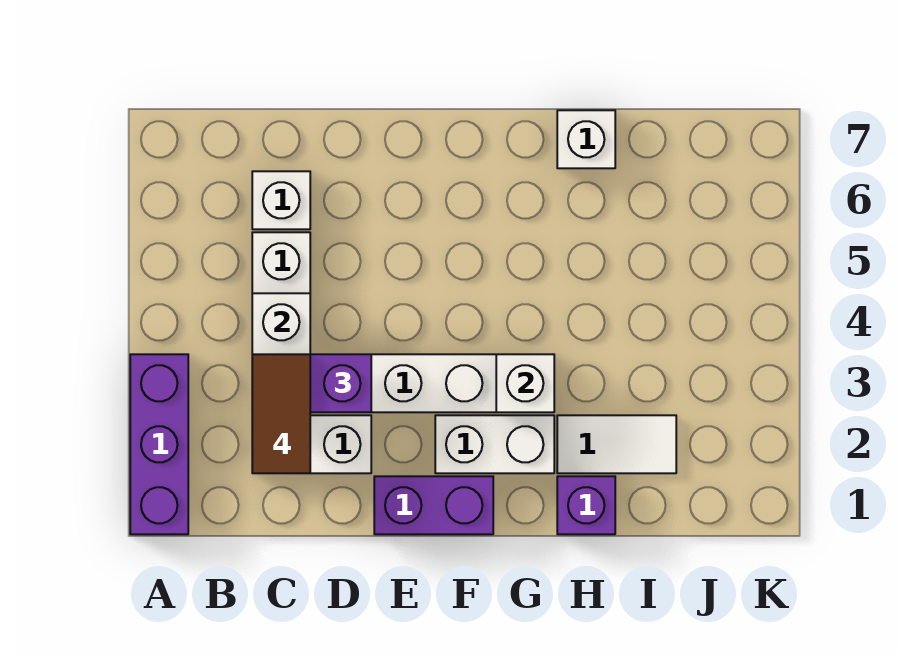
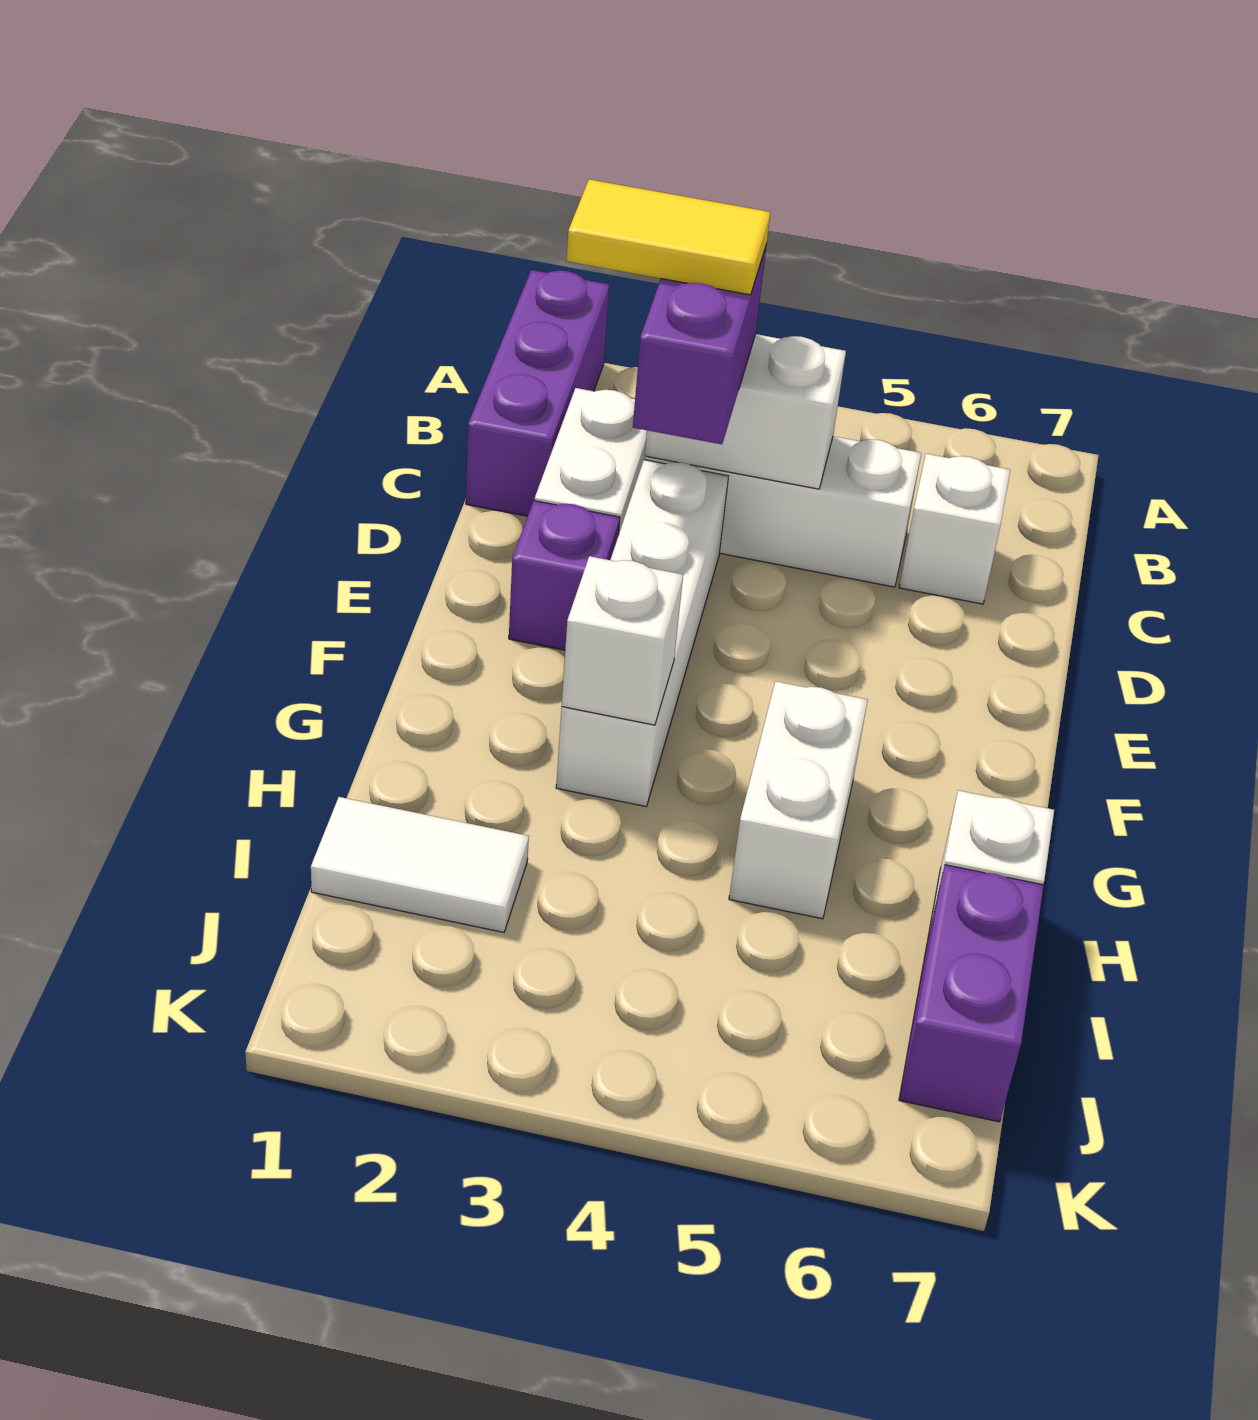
purple brick A1:A3 level 1 -> purple brick A1:C1 level 1
brown tile C2:C3 level 4 -> yellow tile C2:C3 level 4
purple brick E1:F1 level 1 -> purple brick I7:J7 level 1
white brick F2:G2 level 1 -> white brick G5:H5 level 1
purple brick H1 level 1 -> purple brick E2 level 1
white tile H2:I2 level 1 -> white tile I1:I2 level 1

